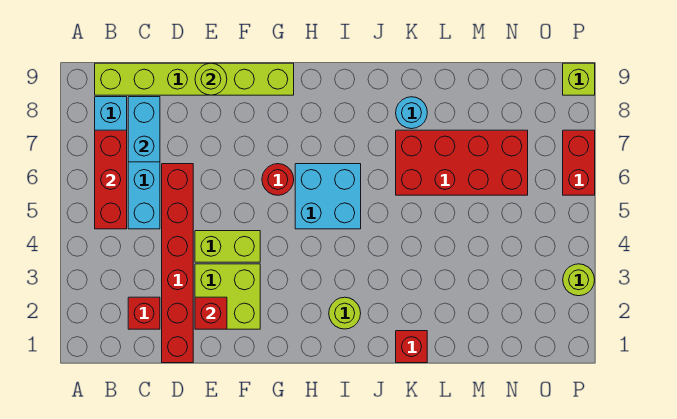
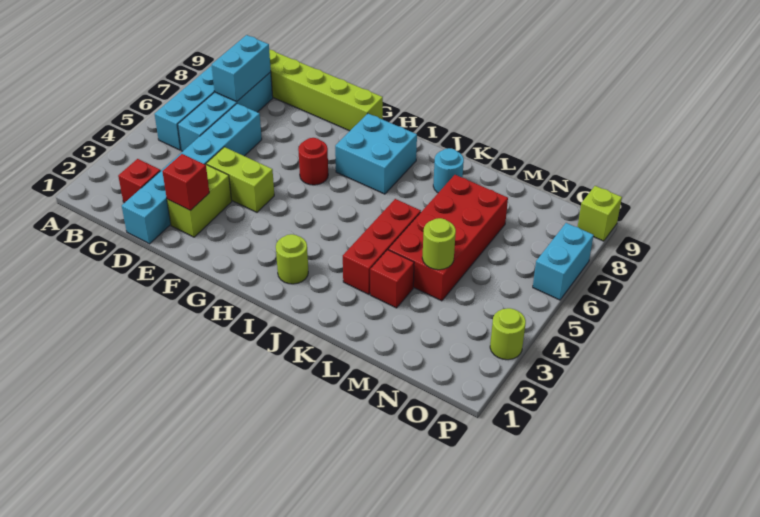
red brick B5:B7 level 2 -> red brick K3:K5 level 1
red brick D1:D6 level 1 -> cyan brick D1:D6 level 1
lime brick E2:F3 level 1 -> lime brick E2:E3 level 1
lime round brick E9 level 2 -> lime round brick M4 level 2
cyan brick H5:I6 level 1 -> cyan brick H7:I8 level 1
red brick K1 level 1 -> red brick L3 level 1
red brick K6:N7 level 1 -> red brick L4:M7 level 1
red brick P6:P7 level 1 -> cyan brick P6:P7 level 1

